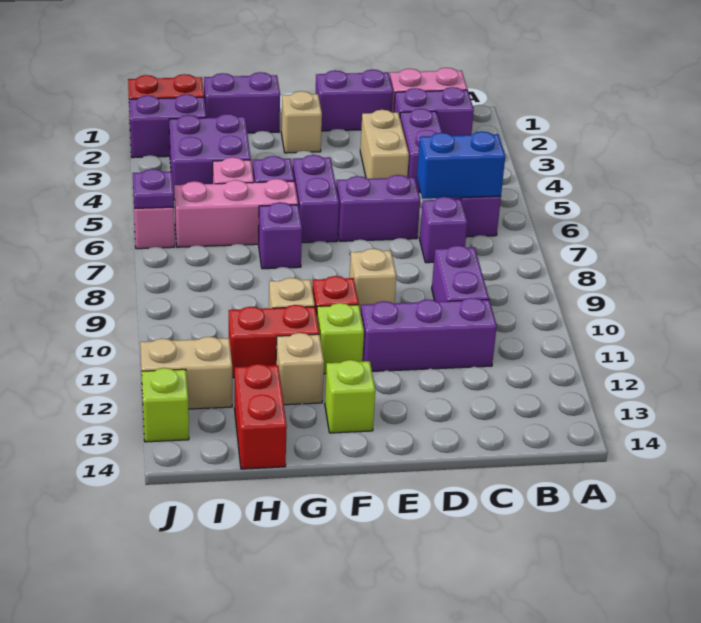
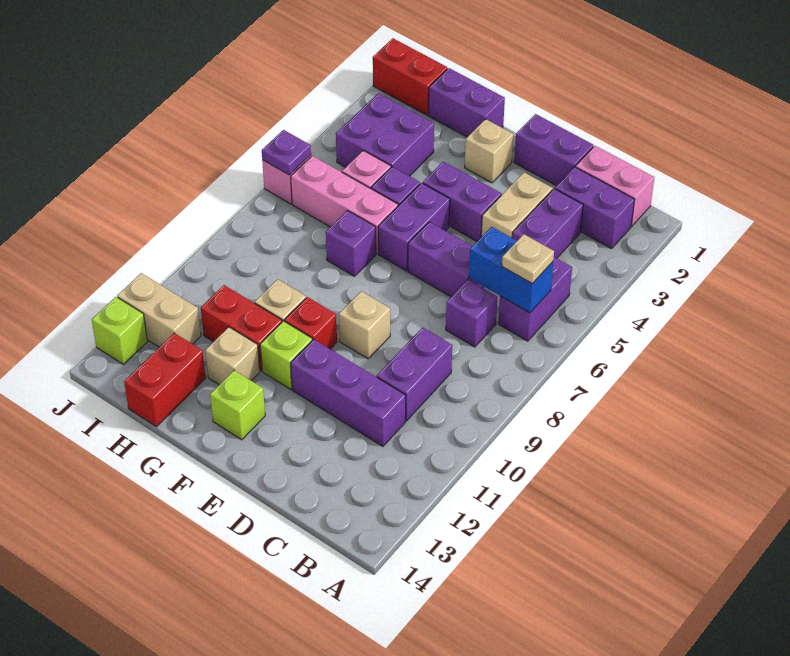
none -> tan plate B6 level 3
purple brick I2:J2 level 1 -> purple brick E4:F4 level 1

